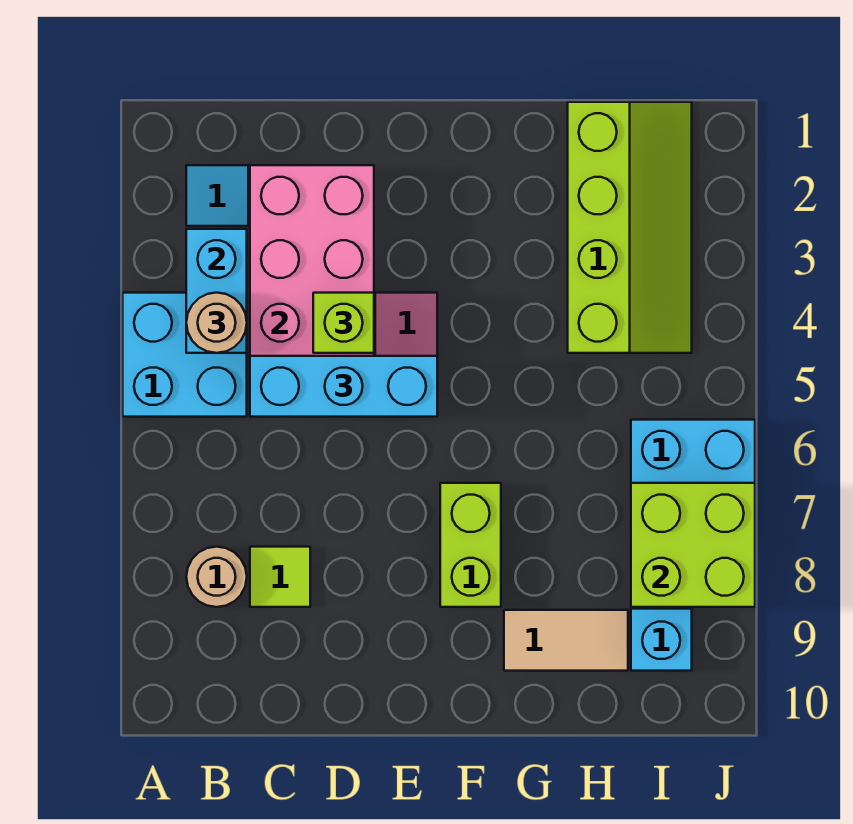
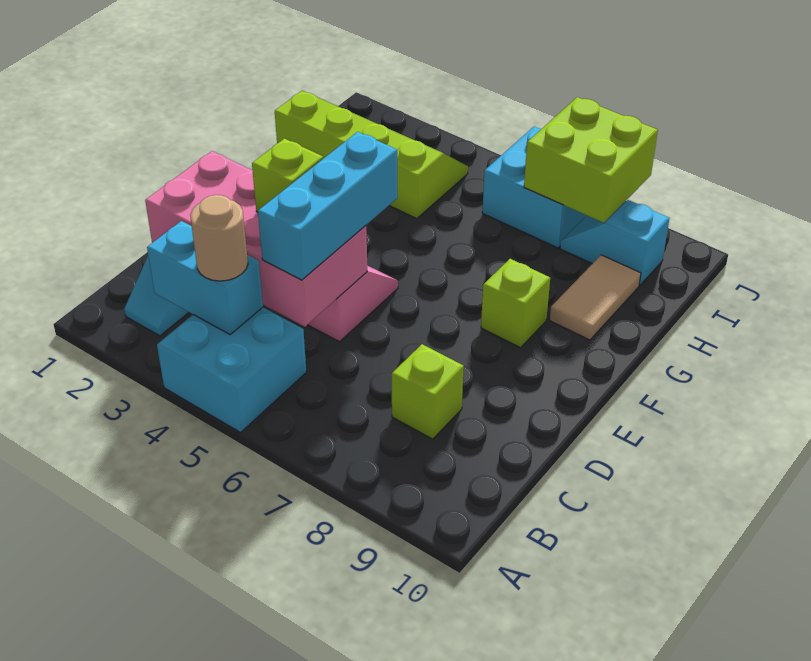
tan round brick B8 level 1 -> none
lime tile C8 level 1 -> lime brick C8 level 1
lime brick F7:F8 level 1 -> lime brick F8 level 1

